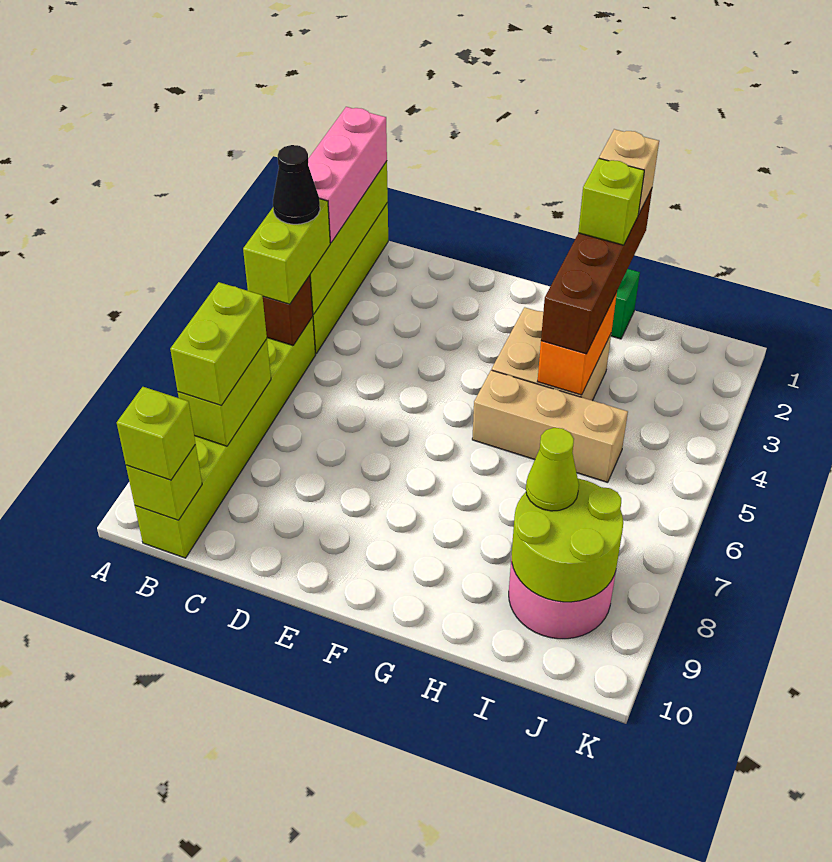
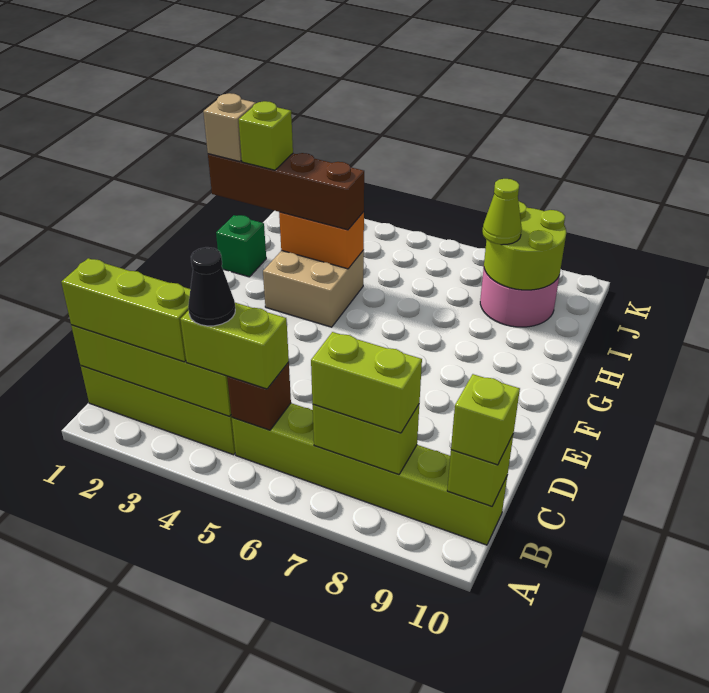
pink brick B1:B3 level 3 -> lime brick B1:B3 level 3
tan brick G5:I5 level 1 -> none

